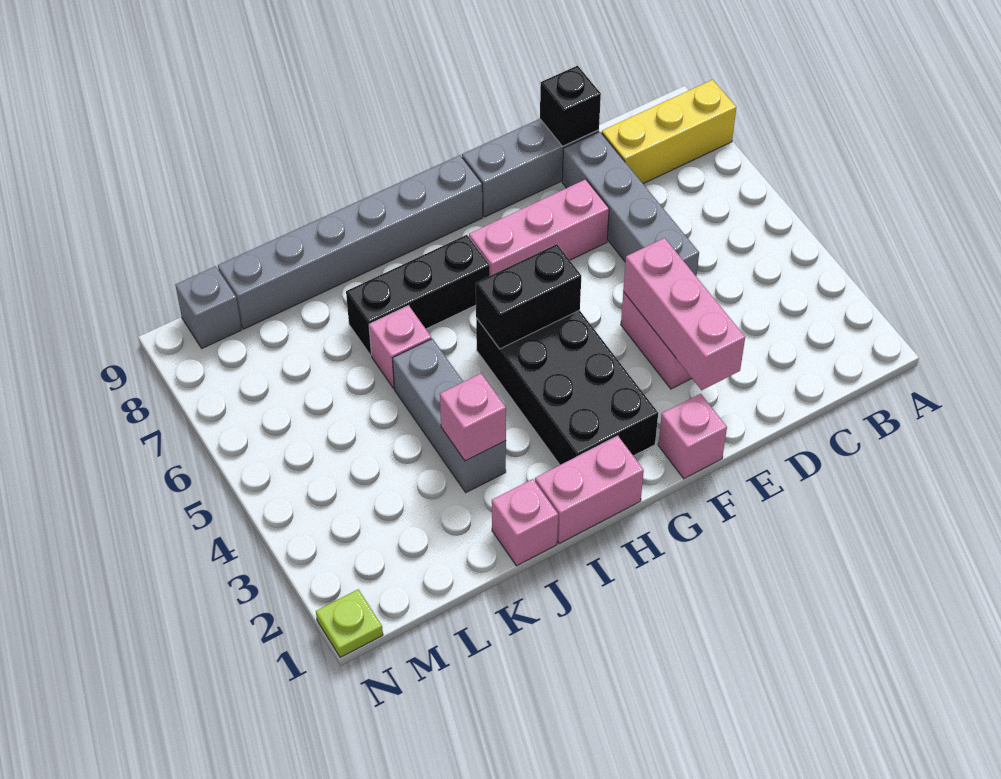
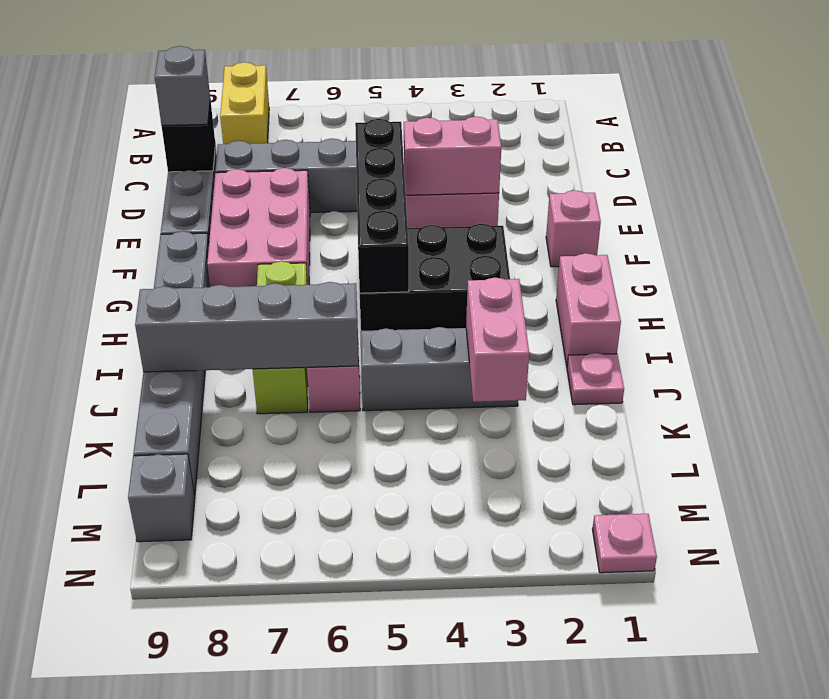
yellow brick A8:C8 level 1 -> yellow brick A8:B8 level 1
none -> grey brick D9 level 3
pink brick E2:E4 level 2 -> pink brick E3:E4 level 2
pink brick E7:G7 level 1 -> pink brick E7:G8 level 1
black brick G2:H5 level 1 -> black brick G3:H5 level 1
black brick G5:H5 level 2 -> black brick E5:H5 level 2
black brick H7:J7 level 1 -> lime brick H7:J7 level 1
pink brick J1 level 1 -> pink plate J1 level 1
pink brick J3 level 2 -> pink brick J3:K3 level 2
none -> grey brick J6:J9 level 2
lime plate N1 level 1 -> pink plate N1 level 1

